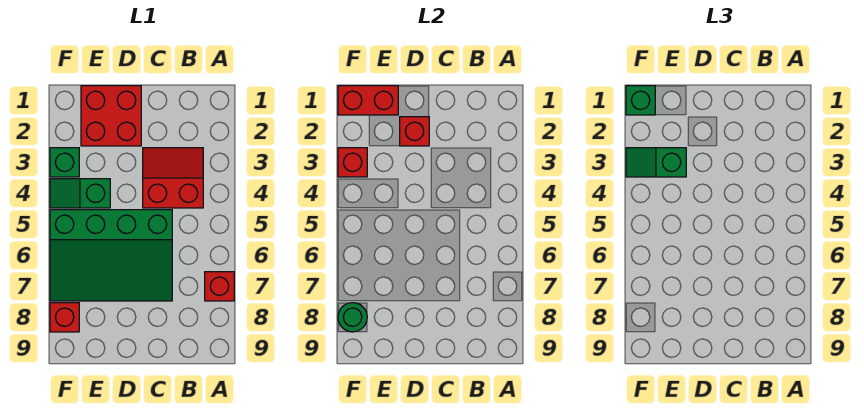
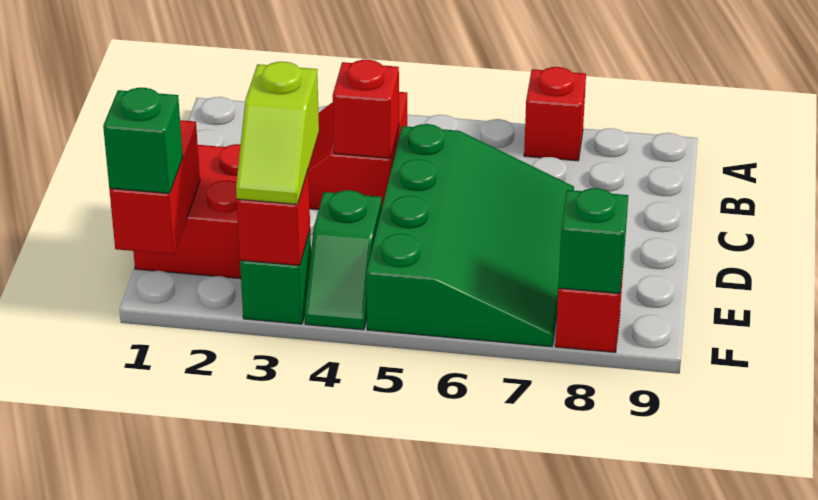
red brick D2 level 2 -> red brick C4 level 2
green slope E3:F3 level 3 top E -> lime slope E3:F3 level 3 top E
green round brick F8 level 2 -> green brick F8 level 2

